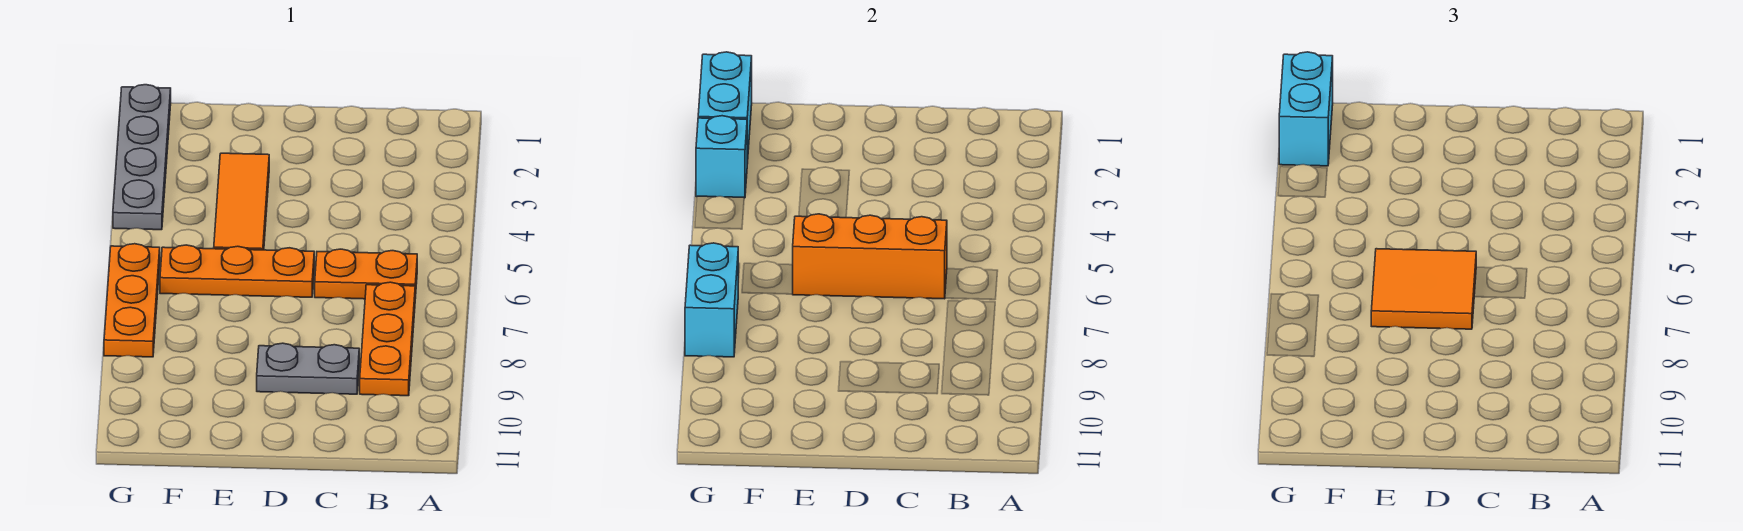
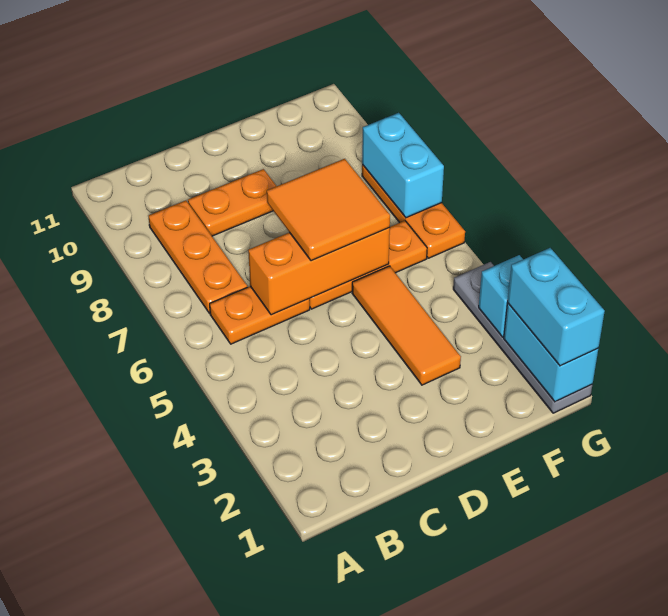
grey plate C9:D9 level 1 -> orange plate C9:D9 level 1

